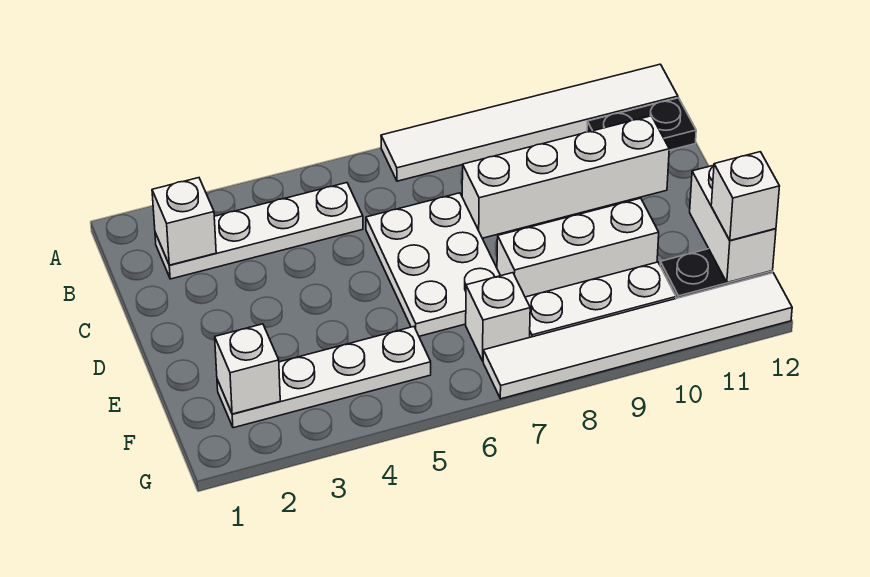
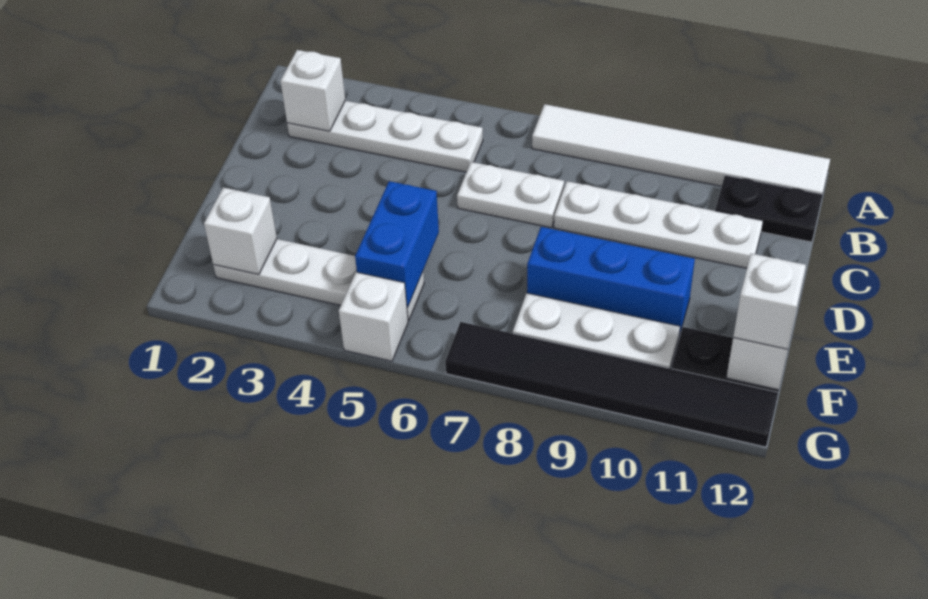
white plate C6:E7 level 1 -> white plate C6:C7 level 1
white brick C8:C11 level 1 -> white plate C8:C11 level 1
none -> blue brick E5:F5 level 2
white brick E8:E10 level 1 -> blue brick E8:E10 level 1
white brick F7 level 1 -> white brick G5 level 1
white tile G7:G12 level 1 -> black tile G7:G12 level 1

